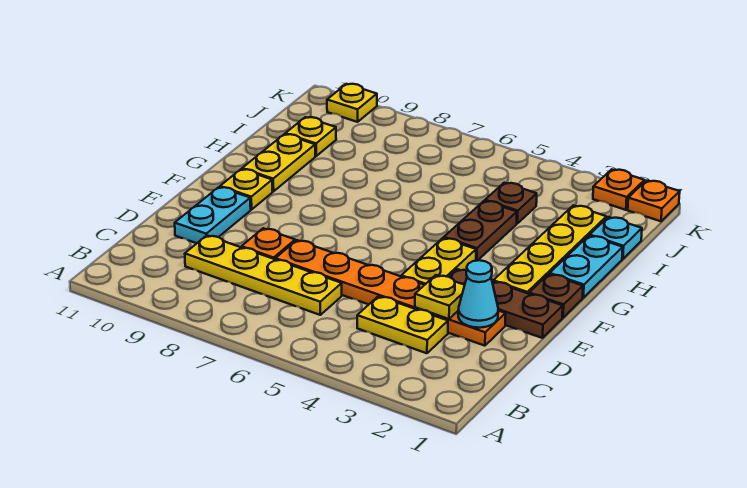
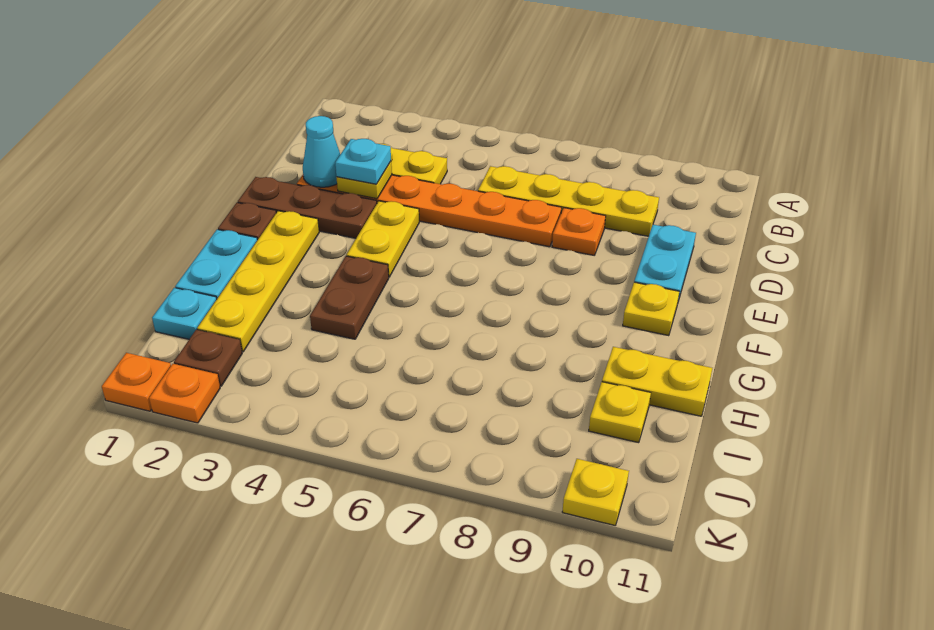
none -> cyan plate D3 level 3
yellow plate G10:H10 level 1 -> yellow plate H10:H11 level 1
brown plate I4 level 1 -> brown plate J2 level 1

